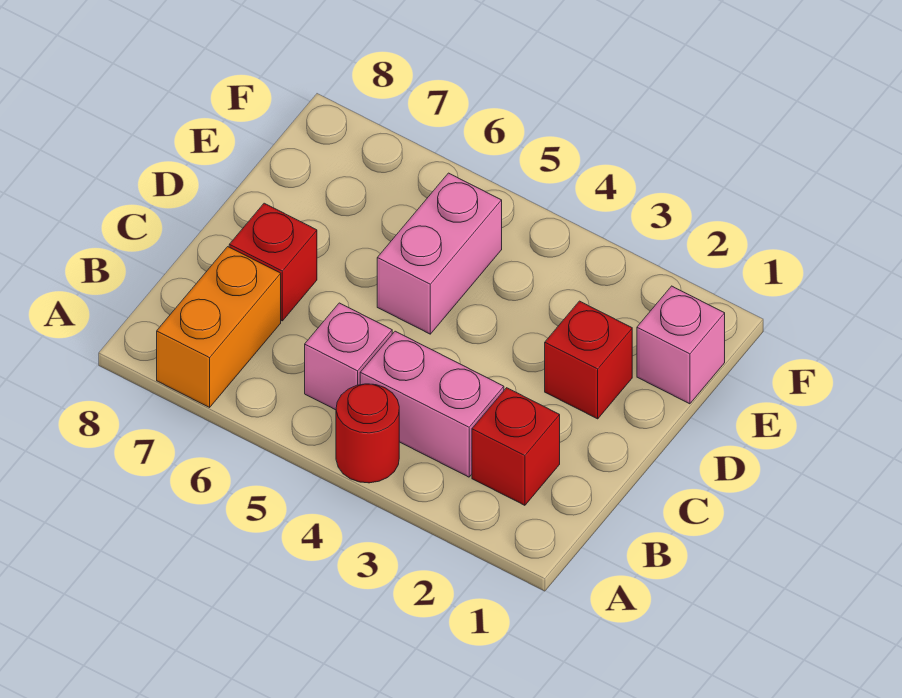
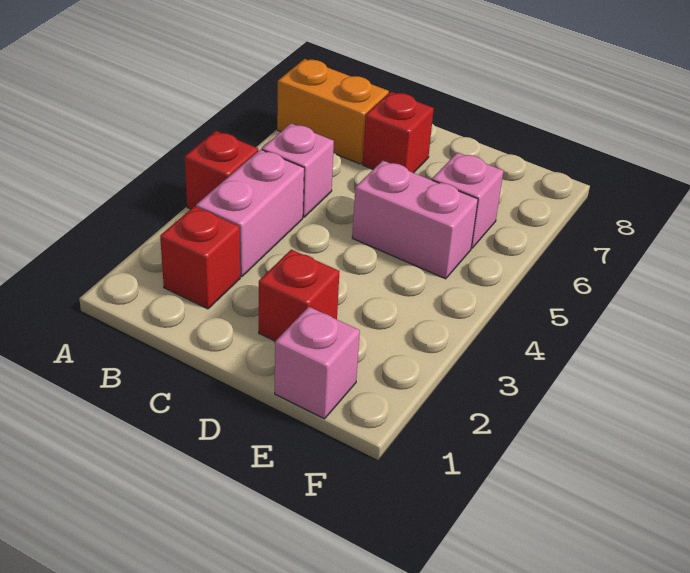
red round brick A4 level 1 -> red brick A4 level 1
none -> pink brick E6 level 1

